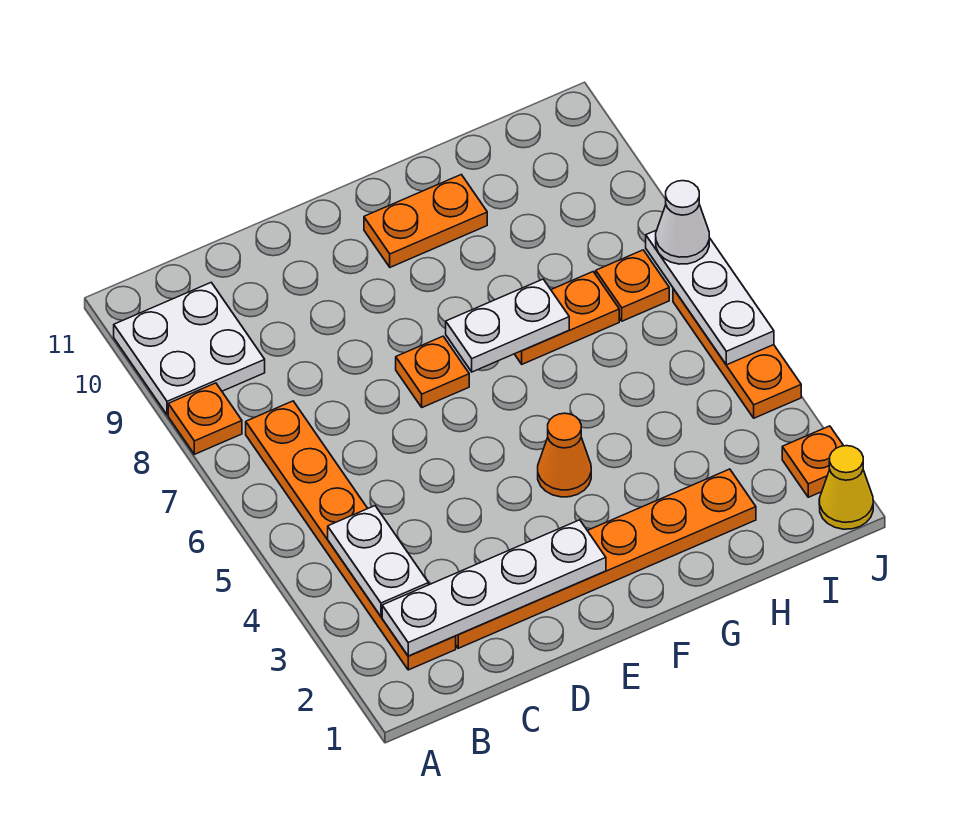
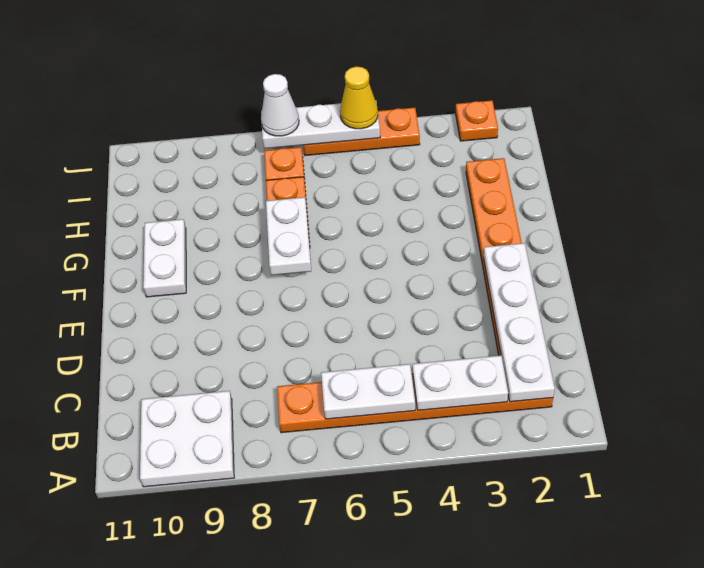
orange plate A8 level 1 -> none
none -> white plate B5:B6 level 2
orange plate E7 level 1 -> none
orange cone F4 level 1 -> none
orange plate F10:G10 level 1 -> white plate F10:G10 level 1
yellow cone J1 level 1 -> yellow cone J5 level 3

